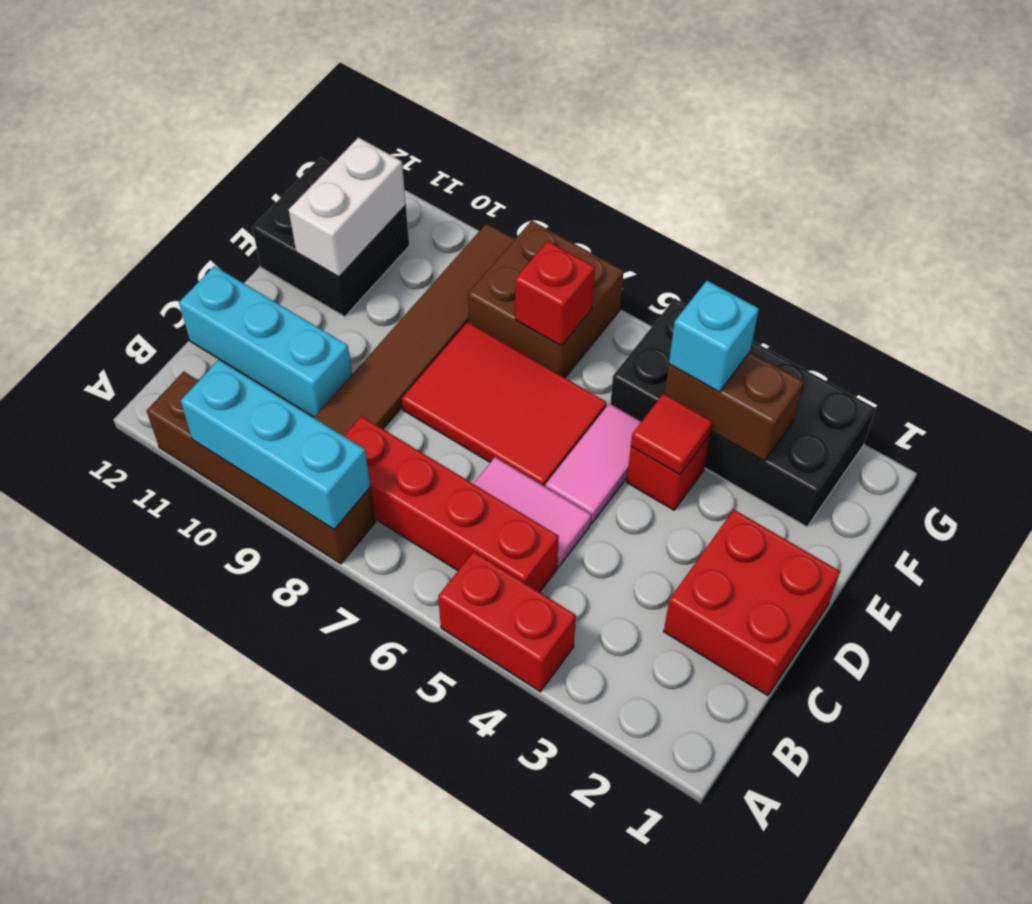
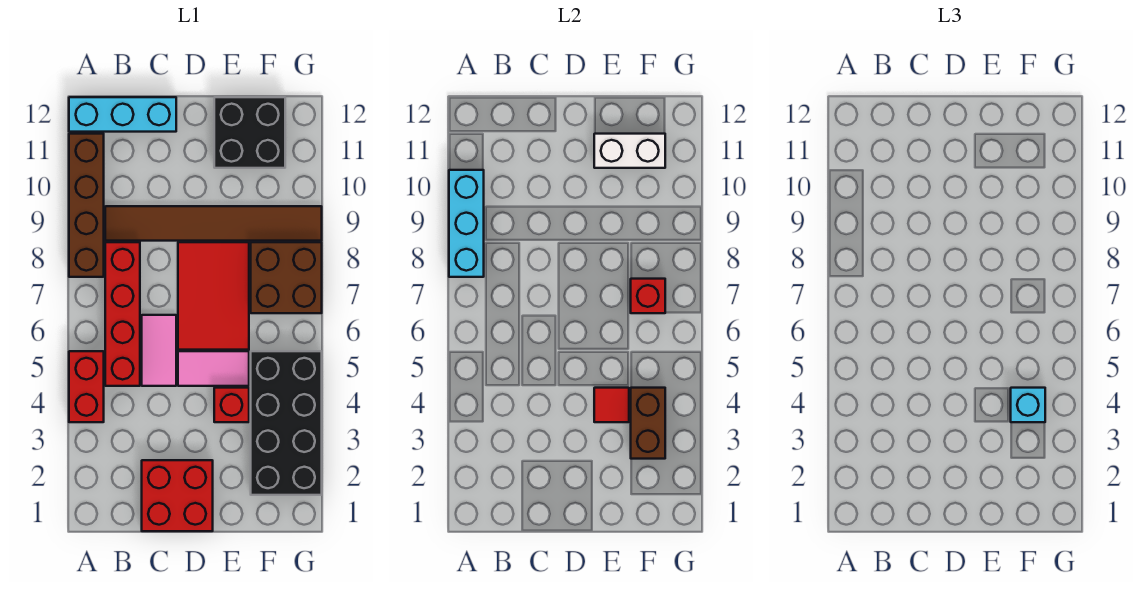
cyan brick C10:C12 level 1 -> cyan brick A12:C12 level 1

